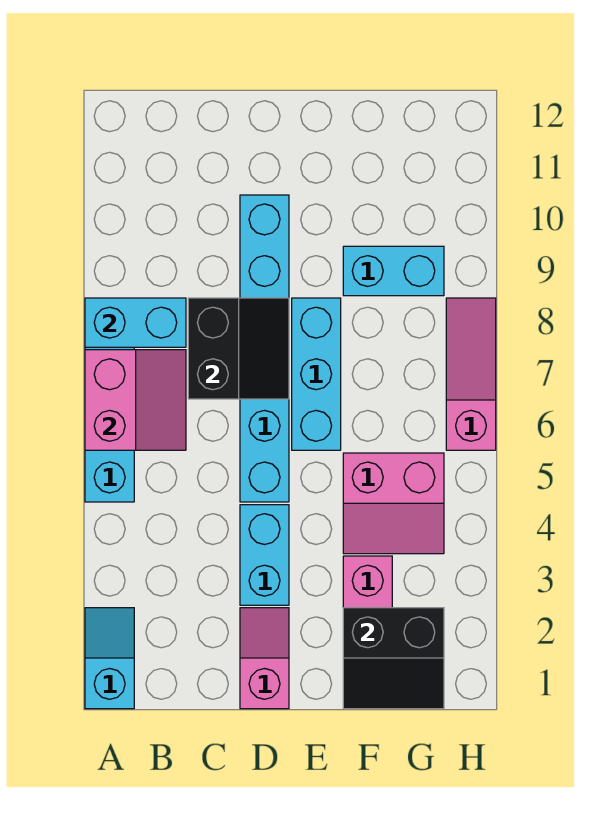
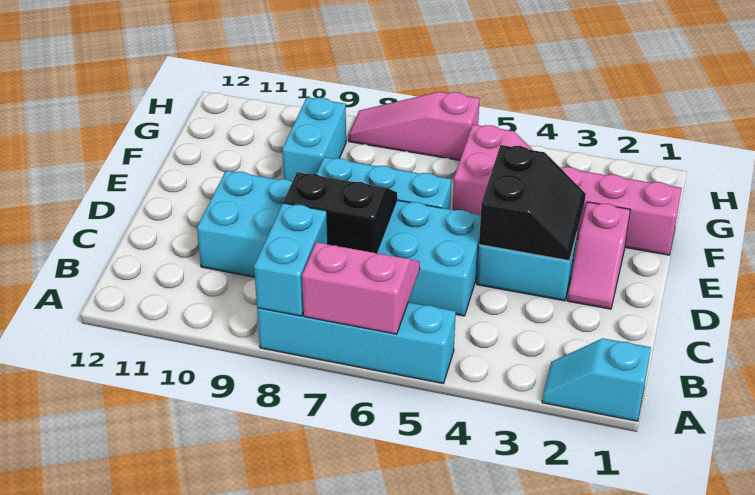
pink slope D1:D2 level 1 top 1 -> pink slope D2:E2 level 1 top E
cyan brick D5:D10 level 1 -> cyan brick C5:D10 level 1
black slope F1:G2 level 2 top 2 -> black slope D3:E4 level 2 top 4

